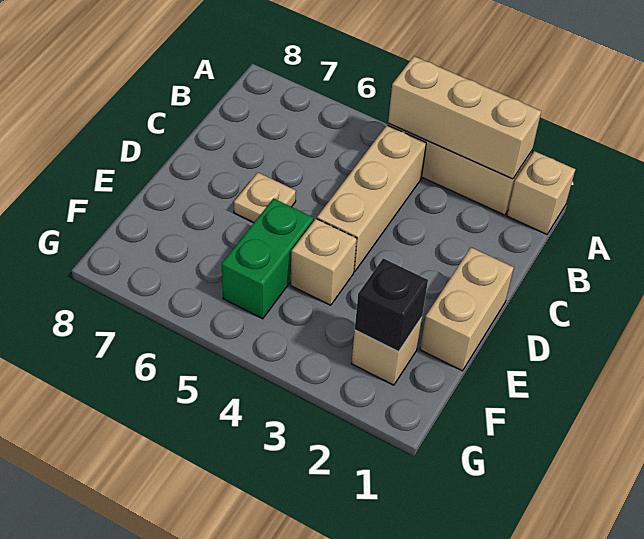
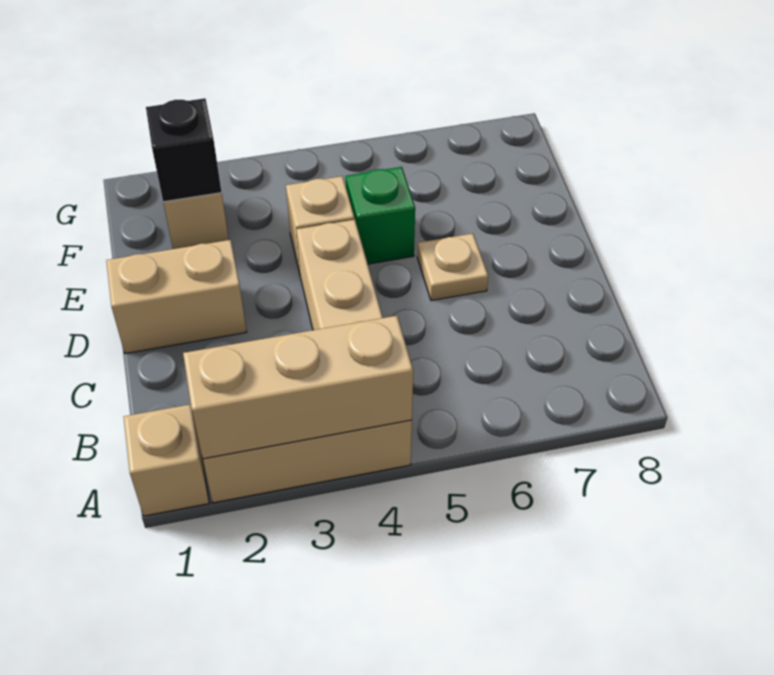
tan brick D1:E1 level 1 -> tan brick D1:D2 level 1
green brick E5:F5 level 1 -> green brick E5 level 1

